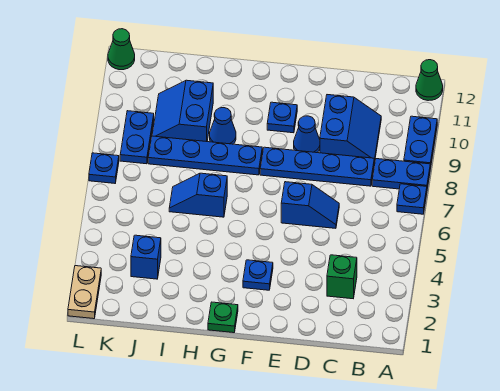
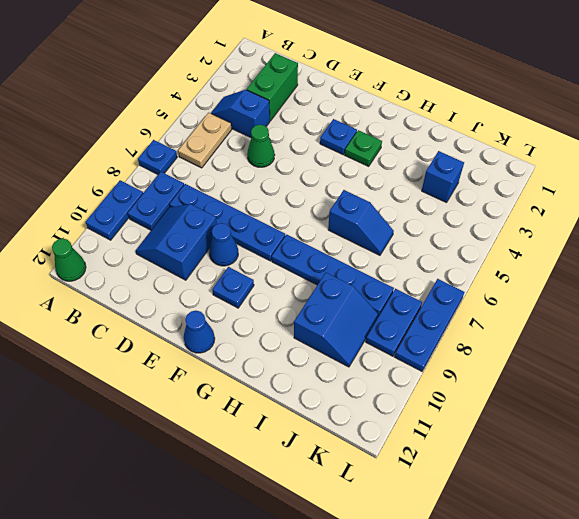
blue plate A8:B8 level 1 -> blue plate B8:B9 level 1
green brick C3 level 1 -> green brick C2:C3 level 1
blue slope D6:E6 level 1 top E -> blue slope B4:C4 level 1 top C
green plate G1 level 1 -> green plate G3 level 1
blue cone H9 level 1 -> blue cone F12 level 1
tan plate L1:L2 level 1 -> tan plate B5:B6 level 1
blue plate L7 level 1 -> blue plate L7:L9 level 1
green cone L12 level 1 -> green cone D5 level 1

